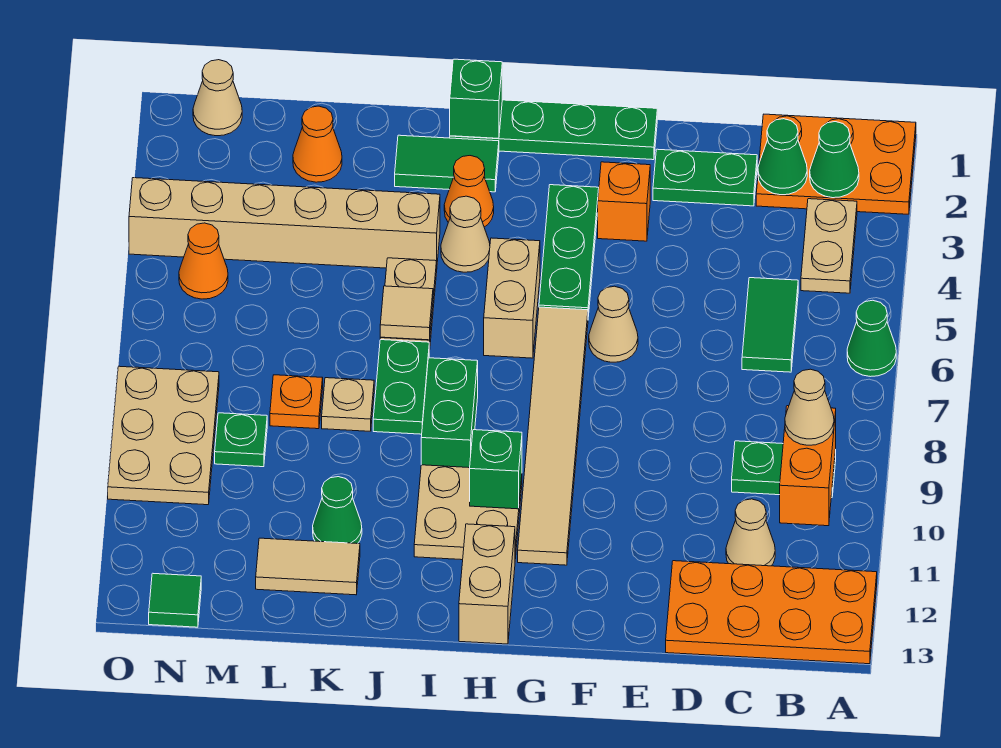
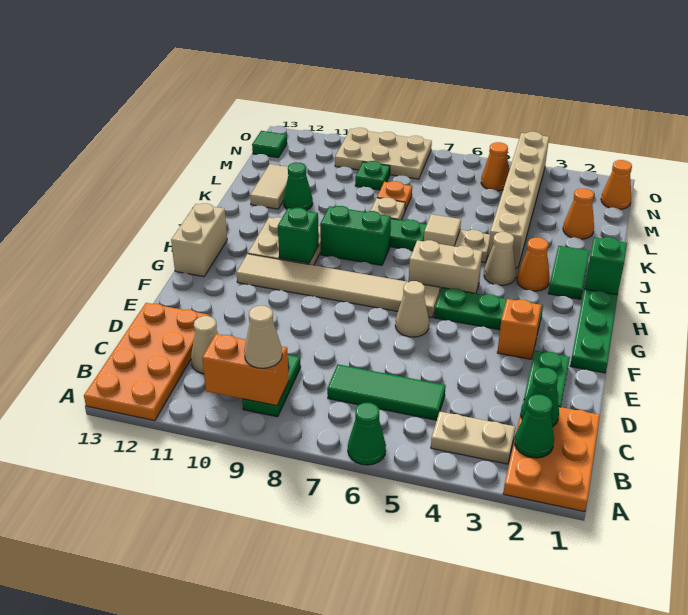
green tile C5:C6 level 1 -> green tile C5:C7 level 1
tan brick H12:H13 level 1 -> tan brick G13:H13 level 1
tan cone N1 level 1 -> orange cone N1 level 1

